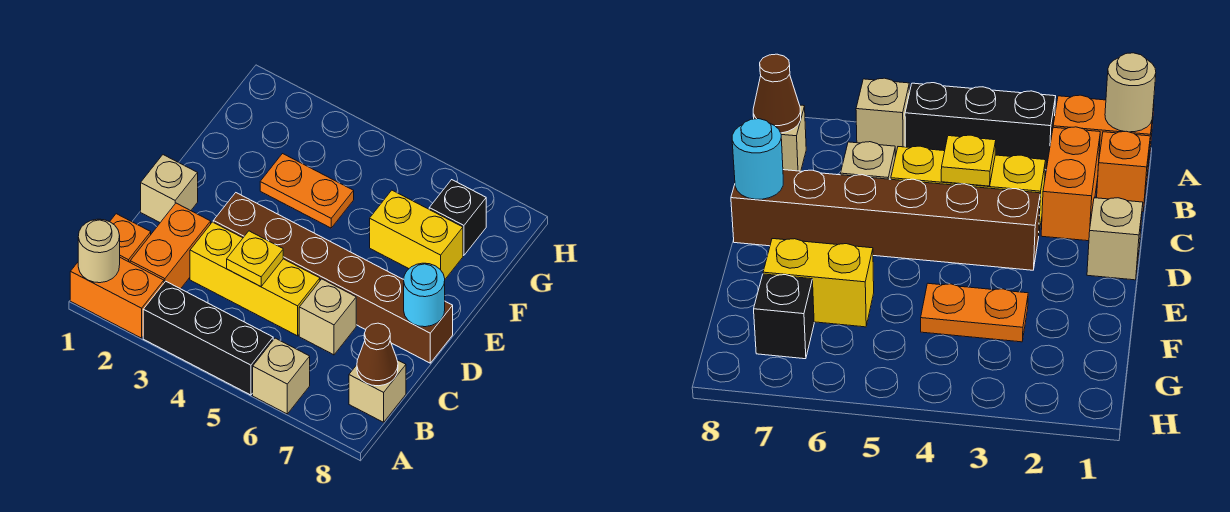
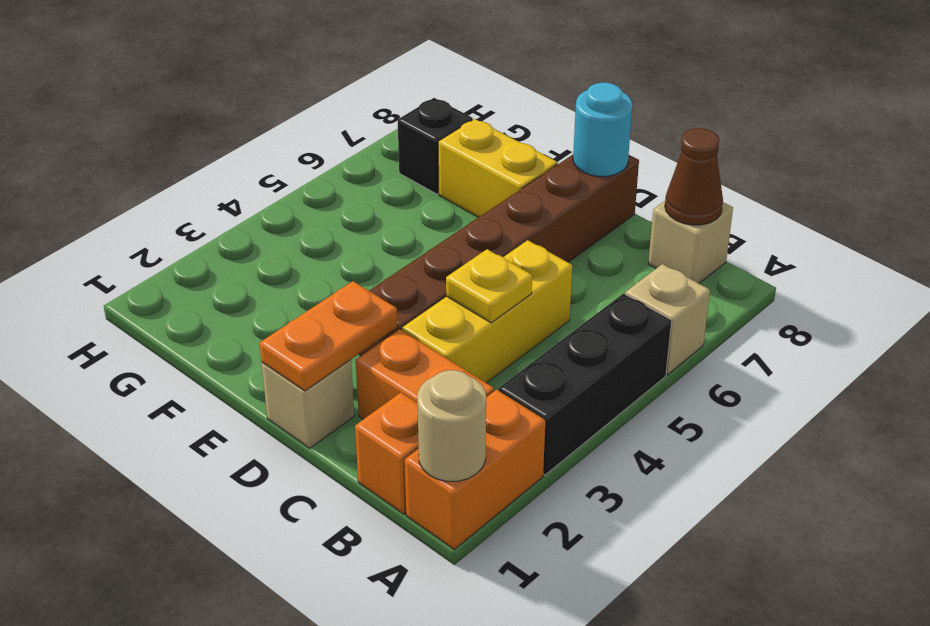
tan brick C6 level 1 -> none
orange plate F3:F4 level 1 -> orange plate D1:D2 level 2
yellow brick F6:F7 level 1 -> yellow brick E7:F7 level 1

